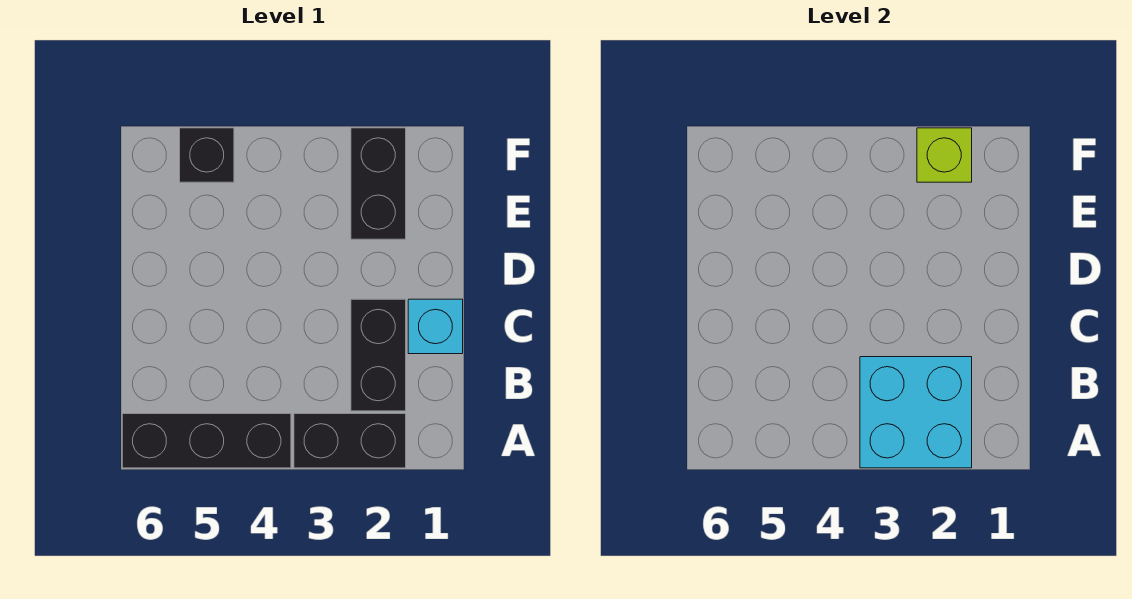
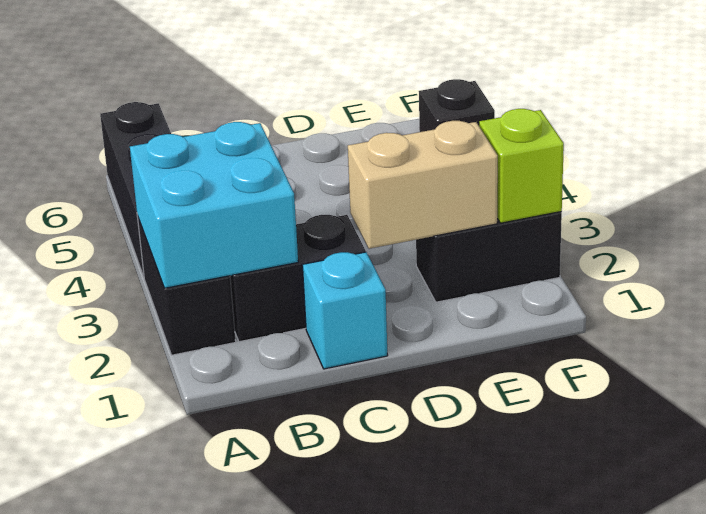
none -> tan brick D2:E2 level 2

